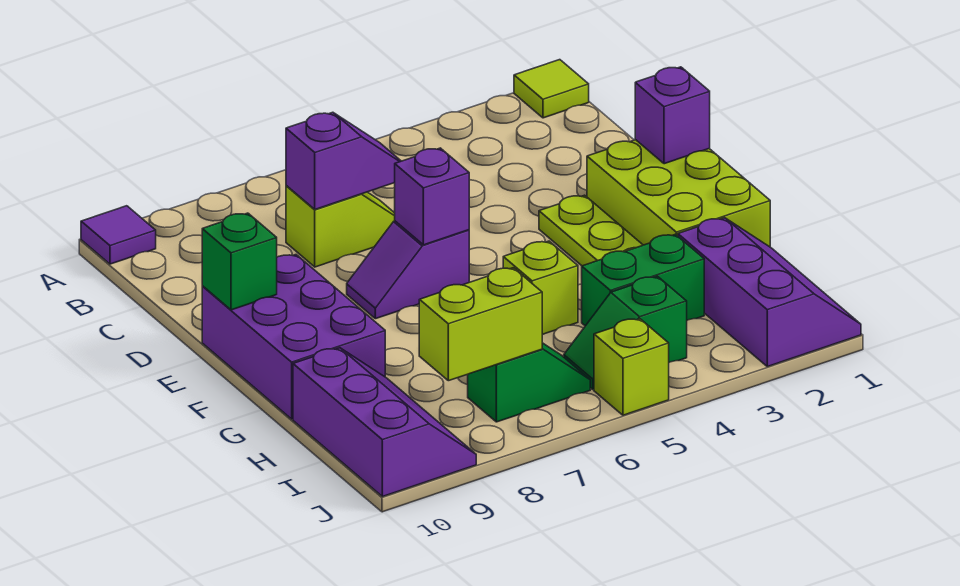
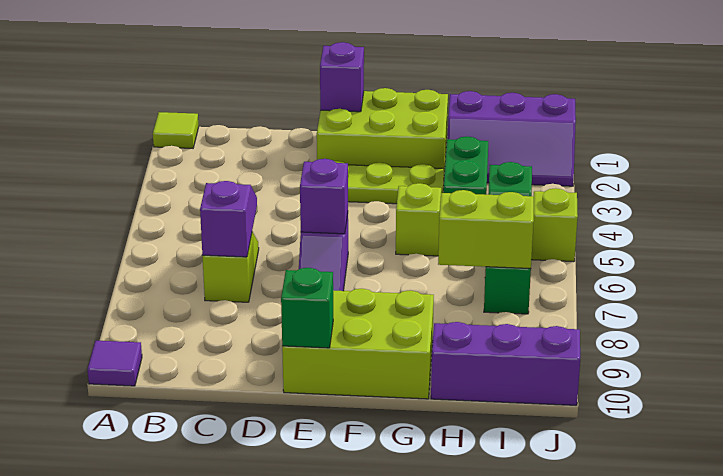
purple brick E9:G10 level 1 -> lime brick E9:G10 level 1
purple slope H1:J2 level 1 top 2 -> purple slope H1:J2 level 1 top 1
lime brick I7:I8 level 2 -> lime brick H7:I7 level 2

